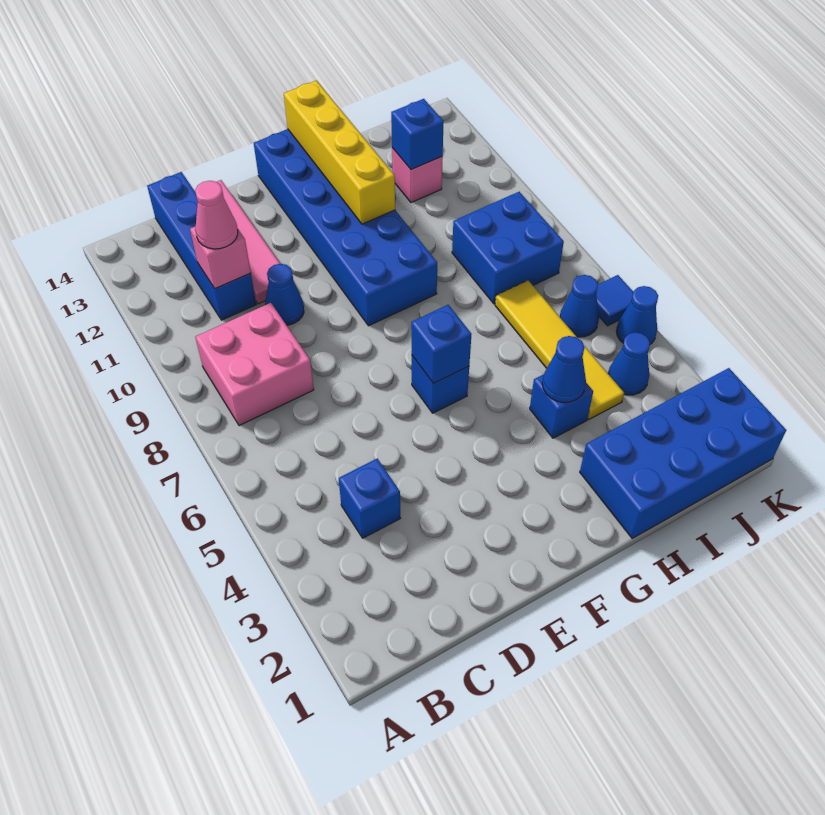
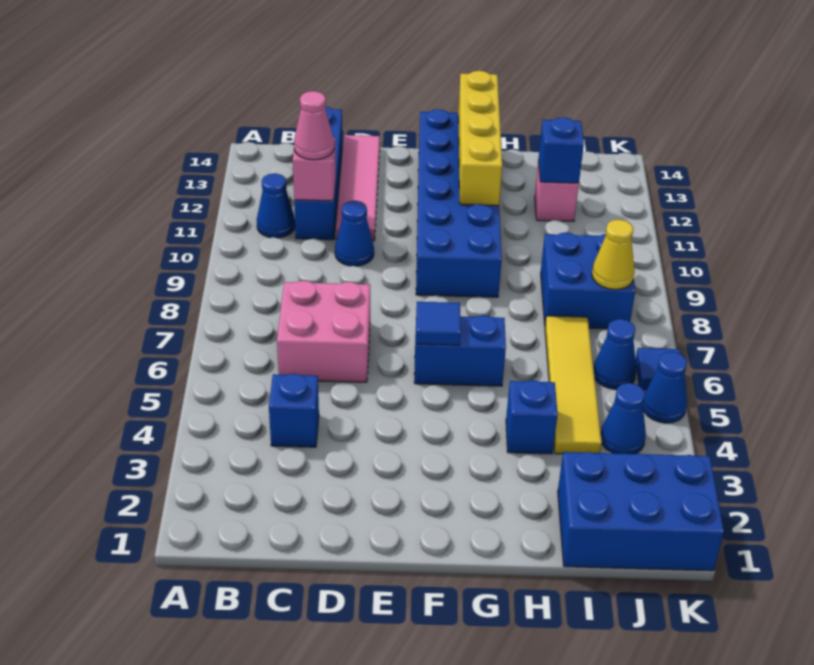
pink brick B8:C9 level 1 -> pink brick C6:D7 level 1
blue brick F6 level 1 -> blue brick F6:G6 level 1
blue brick F6 level 2 -> blue tile F6 level 2
blue brick H1:K2 level 1 -> blue brick I1:K2 level 1
blue cone H4 level 2 -> blue cone B11 level 1
none -> yellow cone J8 level 2

